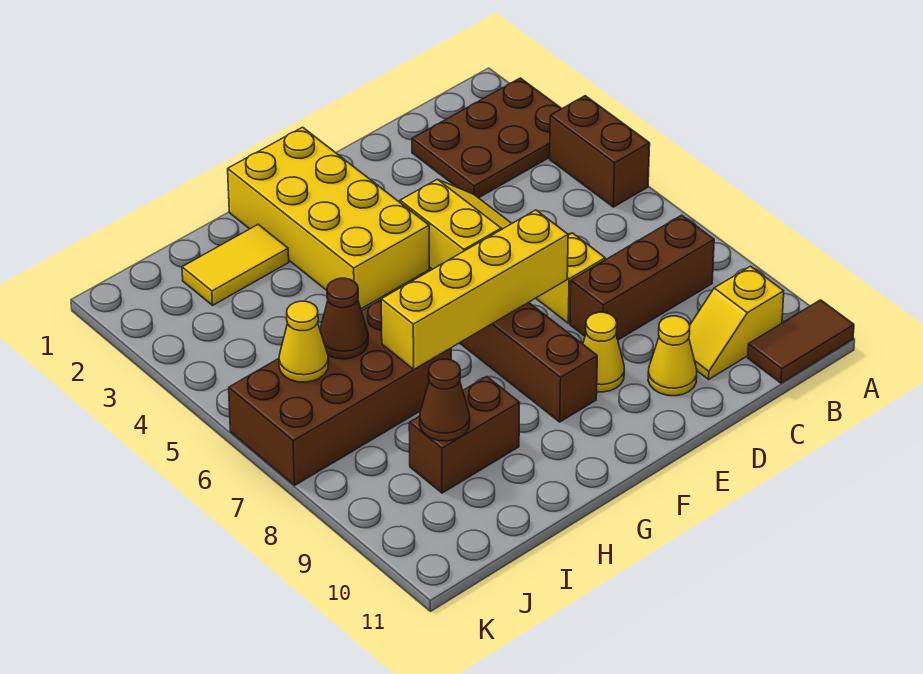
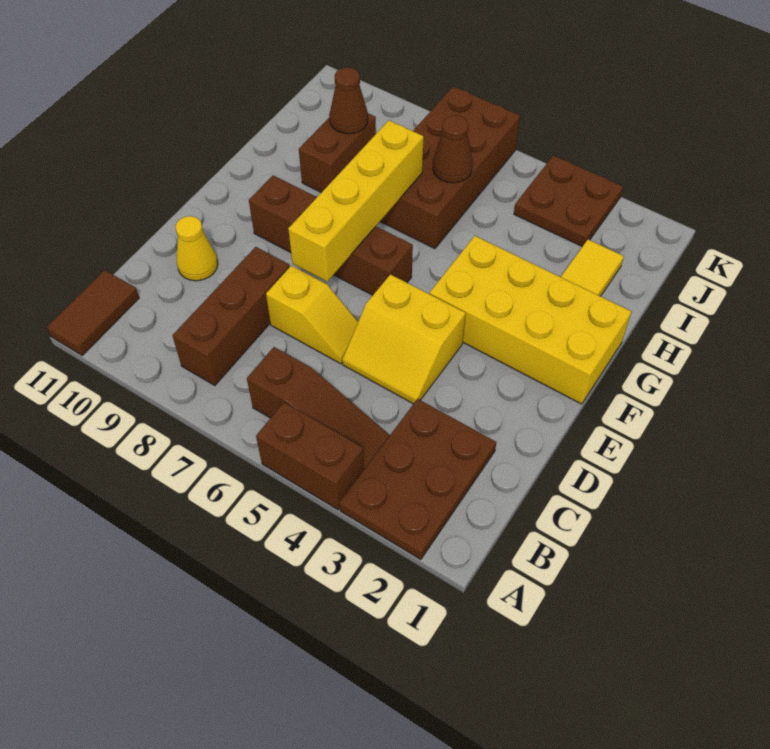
none -> brown slope B4:B6 level 1 top 6
yellow slope B10:C10 level 1 top B -> none
yellow cone E9 level 1 -> none
none -> brown plate J3:K4 level 1
yellow cone J6 level 2 -> none

